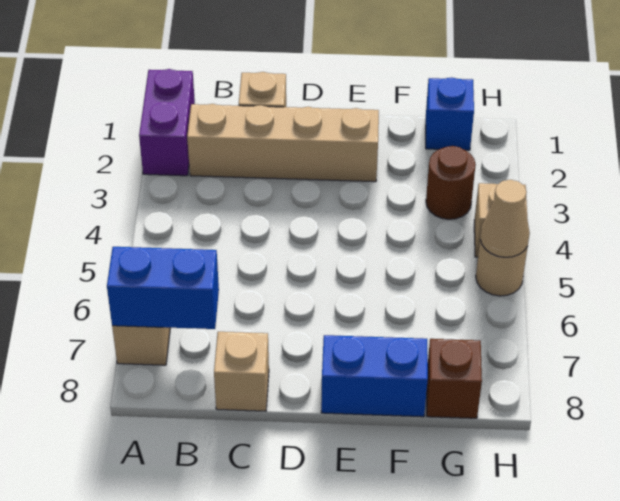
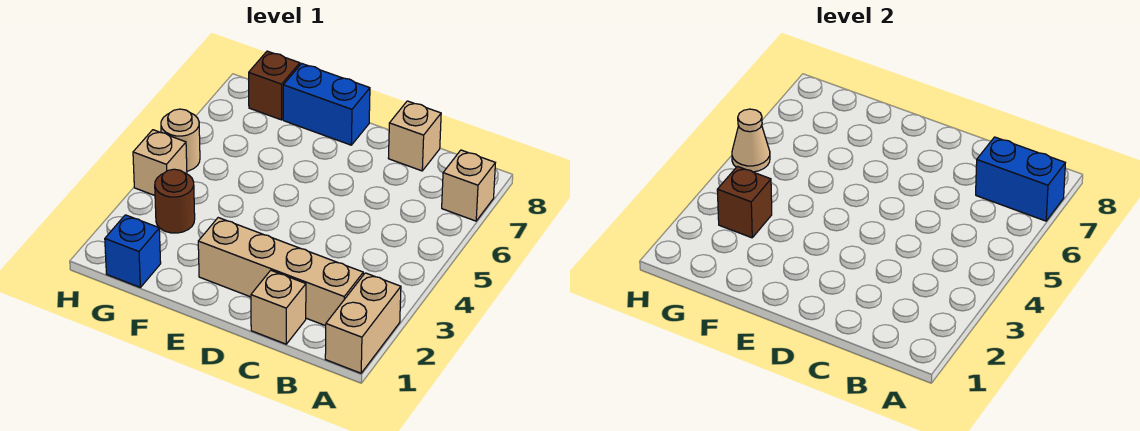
purple brick A1:A2 level 1 -> tan brick A1:A2 level 1
none -> brown brick G3 level 2

